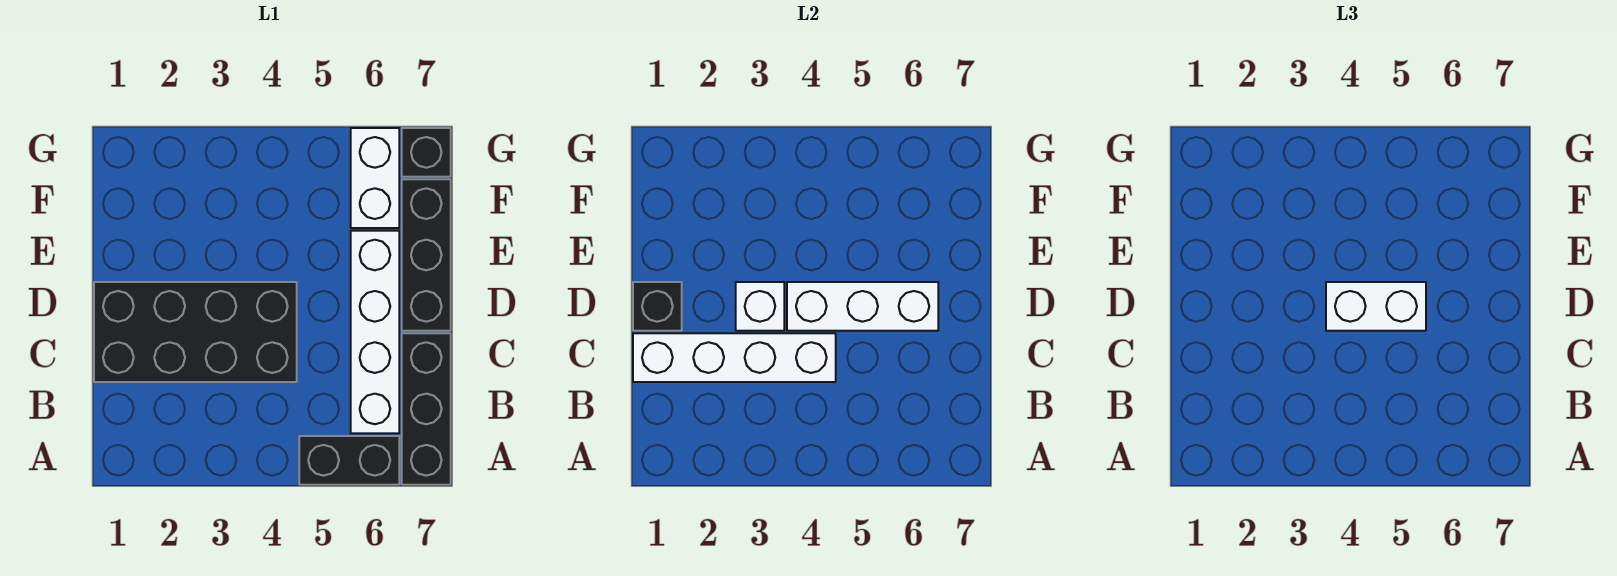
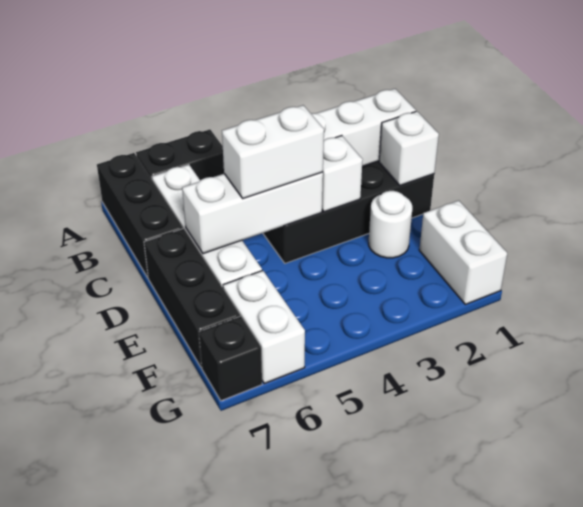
black brick D1 level 2 -> white brick D1 level 2
none -> white round brick E2 level 1
none -> white brick F1:G1 level 1

